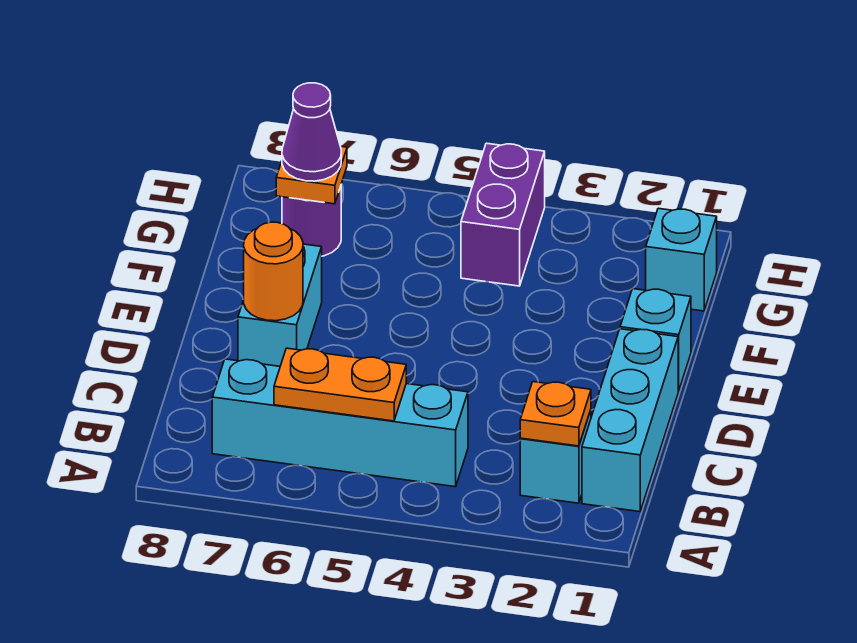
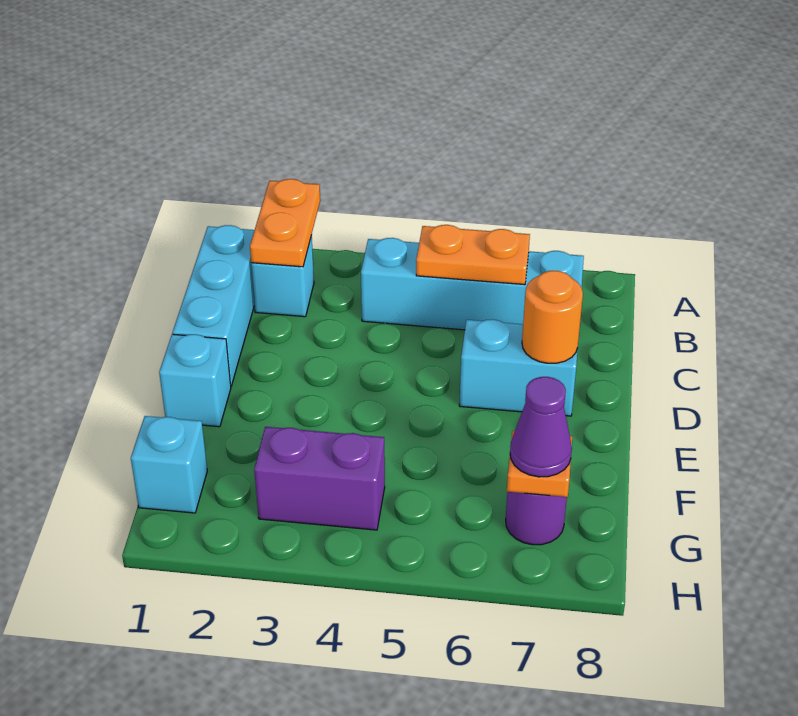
orange plate B2 level 2 -> orange plate A2:B2 level 2
cyan brick D7:E7 level 1 -> cyan brick D6:D7 level 1
purple brick G4:H4 level 1 -> purple brick G3:G4 level 1

